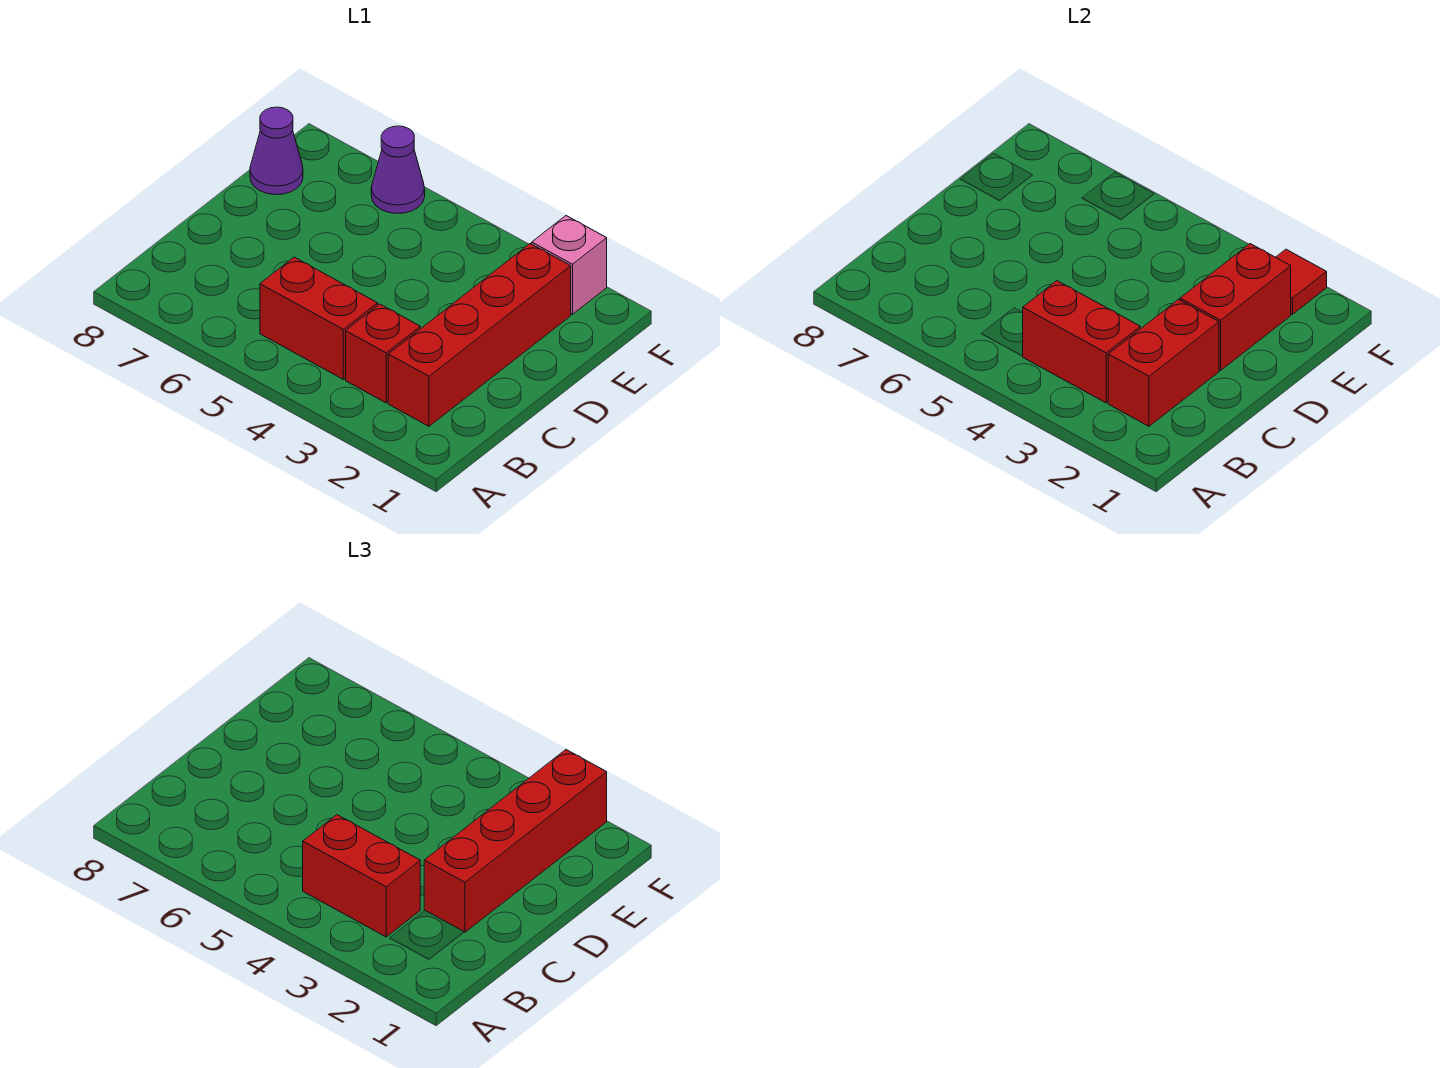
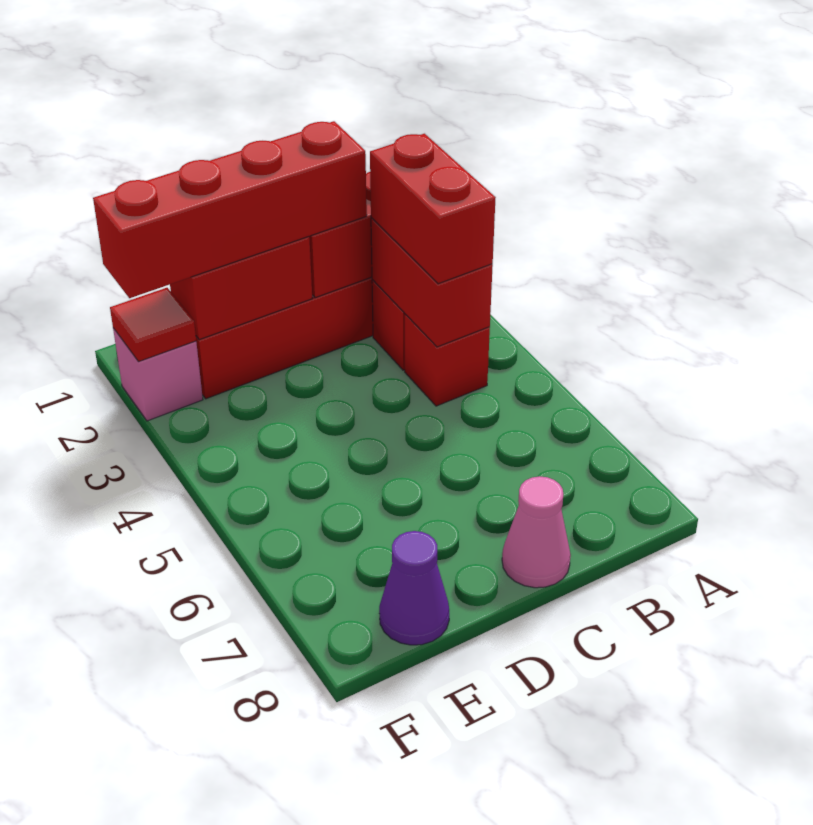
red brick B4:B5 level 1 -> red brick B4 level 1
none -> pink cone C8 level 1
purple cone F6 level 1 -> none

